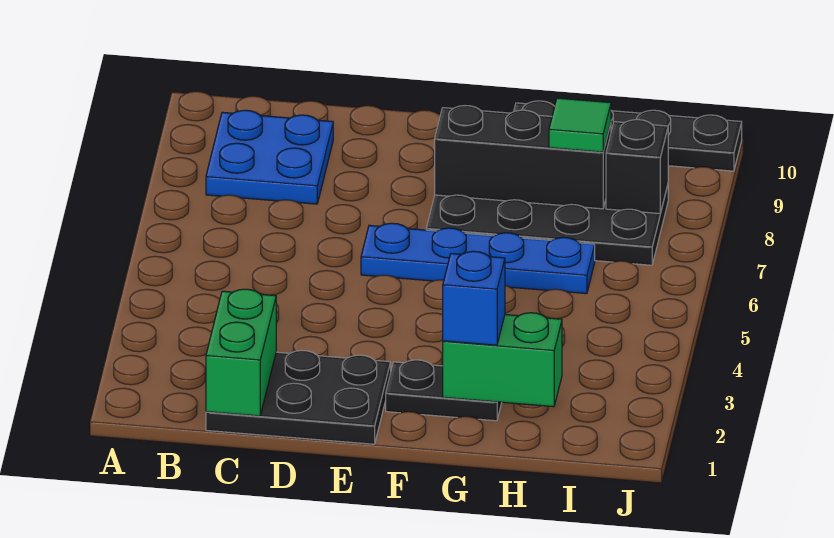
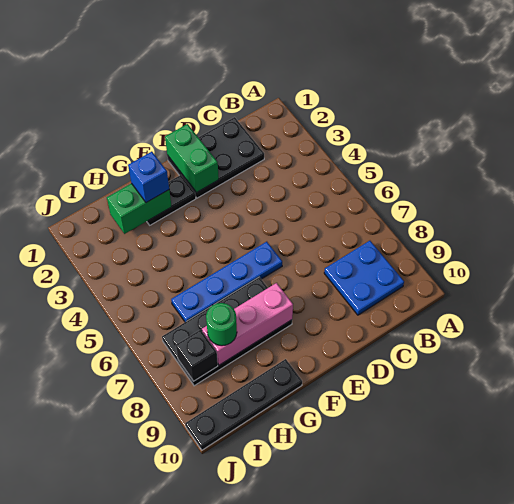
green brick C1:C2 level 2 -> green brick E1:E2 level 2
black brick F8:H8 level 2 -> pink brick F8:H8 level 2
green tile H8 level 3 -> green round brick H8 level 3

